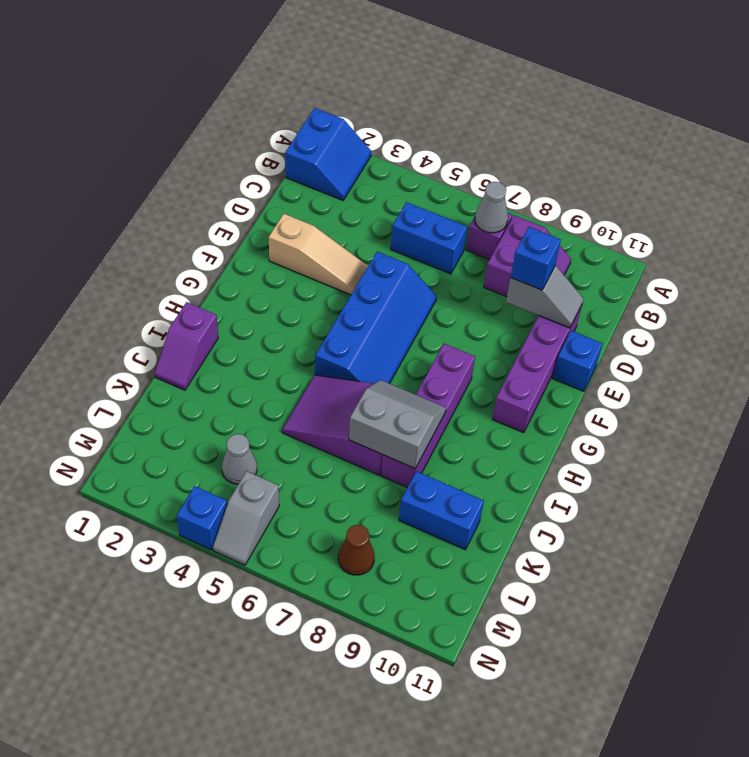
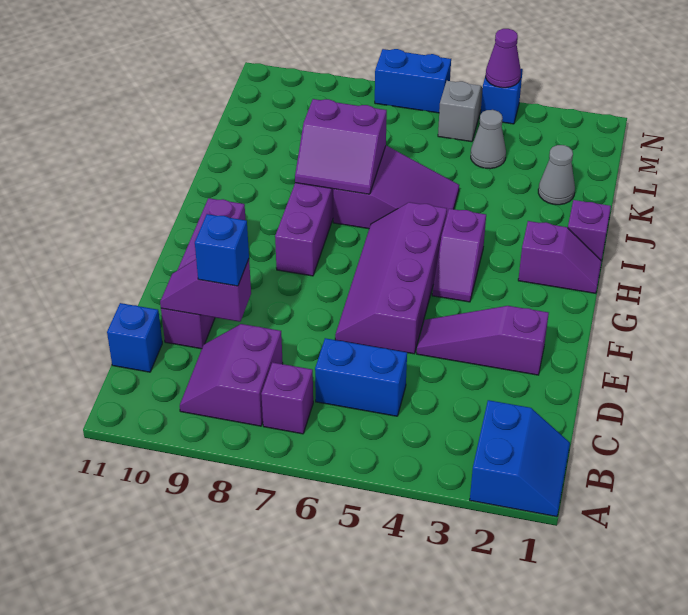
blue slope A1:B2 level 1 top 1 -> blue slope A1:B2 level 1 top 2
grey cone B7 level 2 -> grey cone K2 level 1
grey slope D9:D10 level 2 top 9 -> purple slope D9:D10 level 2 top 9
tan slope E2:E4 level 1 top 2 -> purple slope E2:E4 level 1 top 2
blue slope E5:H6 level 1 top 5 -> purple slope E5:H6 level 1 top 5
blue brick E11 level 1 -> blue brick C11 level 1
none -> purple slope G4:H4 level 1 top H
none -> purple slope H1:H2 level 1 top 2
grey slope I7:J8 level 2 top J -> purple slope I7:J8 level 2 top J
blue brick K9:K10 level 1 -> blue brick N6:N7 level 1
brown cone M8 level 1 -> none
none -> purple cone N4 level 2

